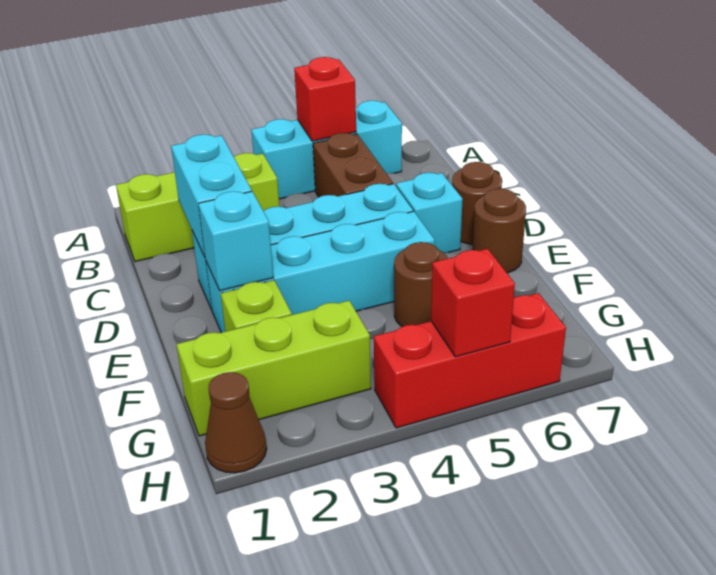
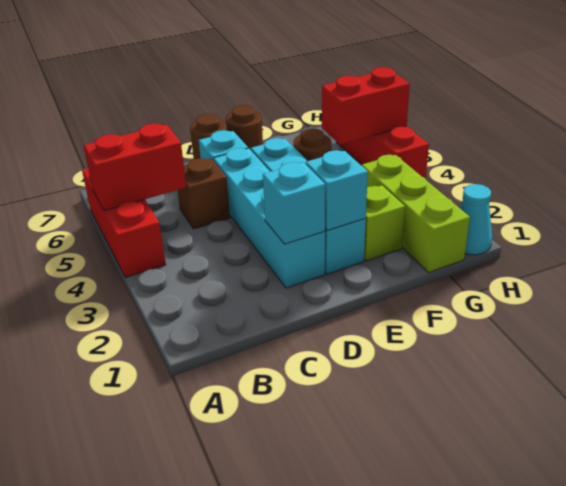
cyan brick A4:A6 level 1 -> red brick A4:A6 level 1
red brick A5 level 2 -> red brick A5:B5 level 2
lime brick B1:B3 level 1 -> none
brown brick B5:C5 level 1 -> brown brick C5 level 1
cyan brick C2:D2 level 2 -> cyan brick D2 level 2
brown cone H1 level 1 -> cyan cone H1 level 1
red brick H5 level 2 -> red brick G5:H5 level 2

